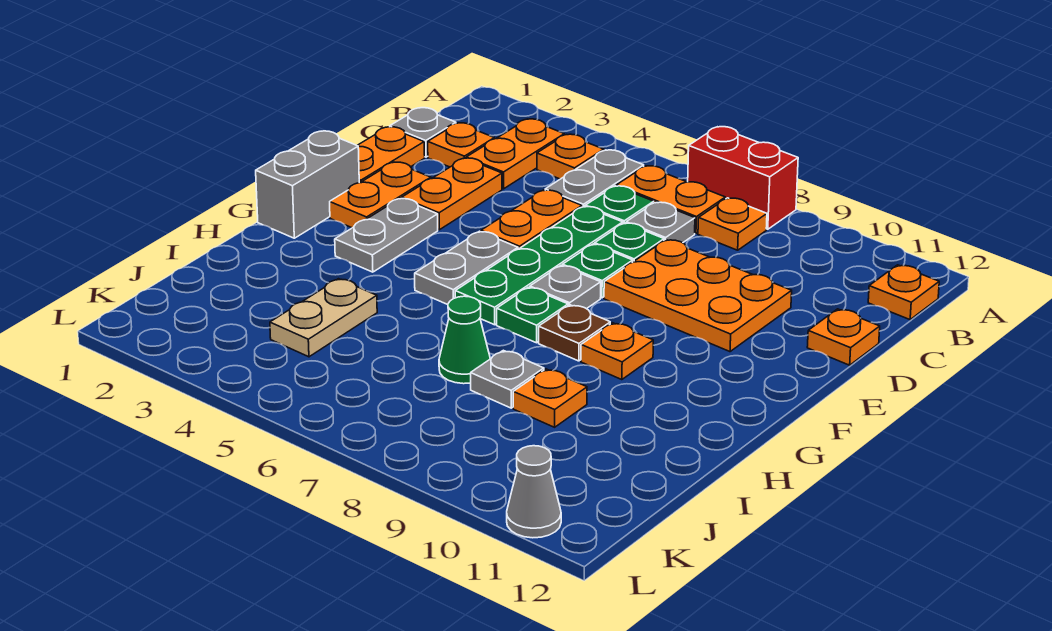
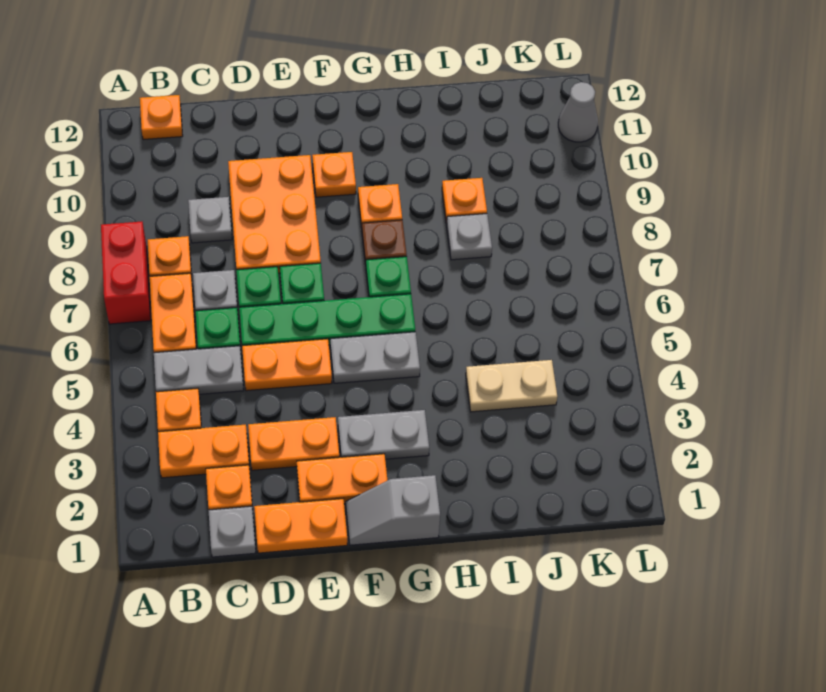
orange plate D12 level 1 -> orange plate F10 level 1
grey brick F1:G1 level 1 -> grey slope F1:G1 level 1 top G
grey plate F7 level 1 -> grey plate C9 level 1
green cone I7 level 1 -> none

